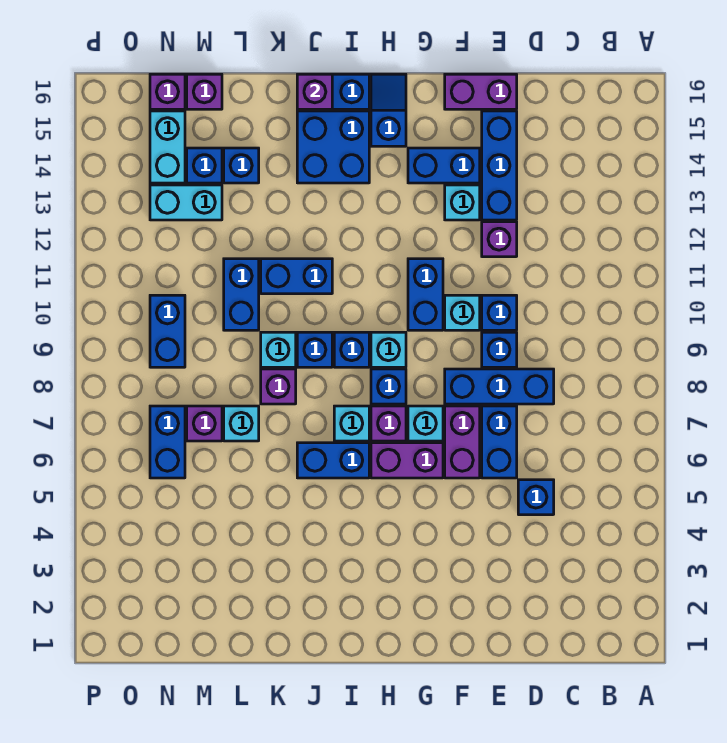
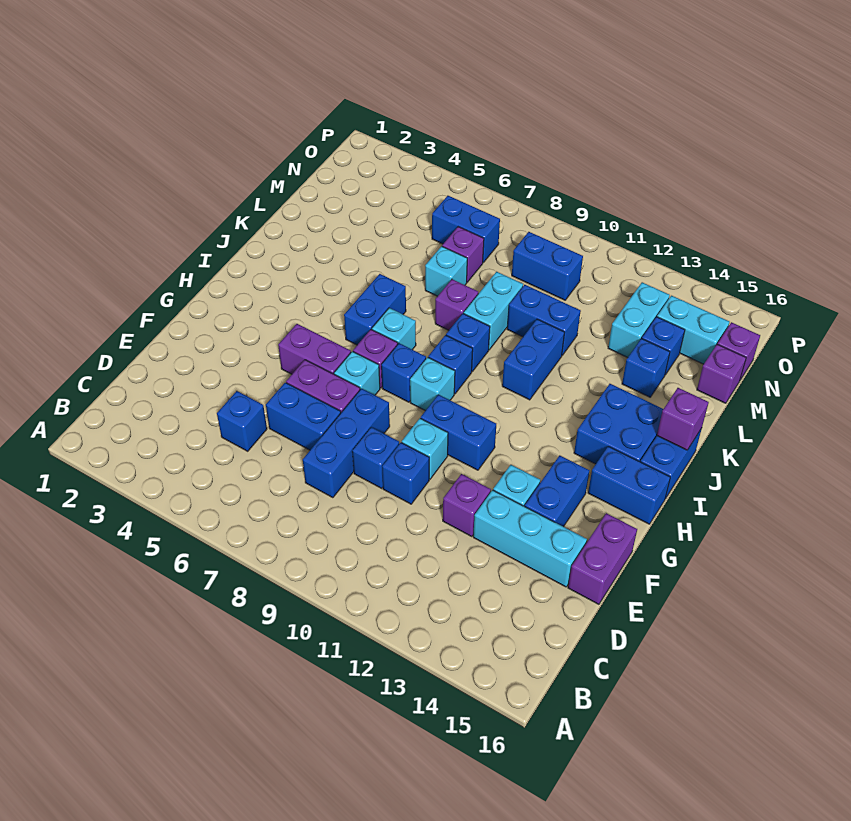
blue brick E13:E15 level 1 -> cyan brick E13:E15 level 1
purple brick G6:H6 level 1 -> purple brick G5:G6 level 1
blue slope H15:H16 level 1 top 15 -> blue brick H15:H16 level 1
cyan brick K9 level 1 -> cyan brick K9:L9 level 1

